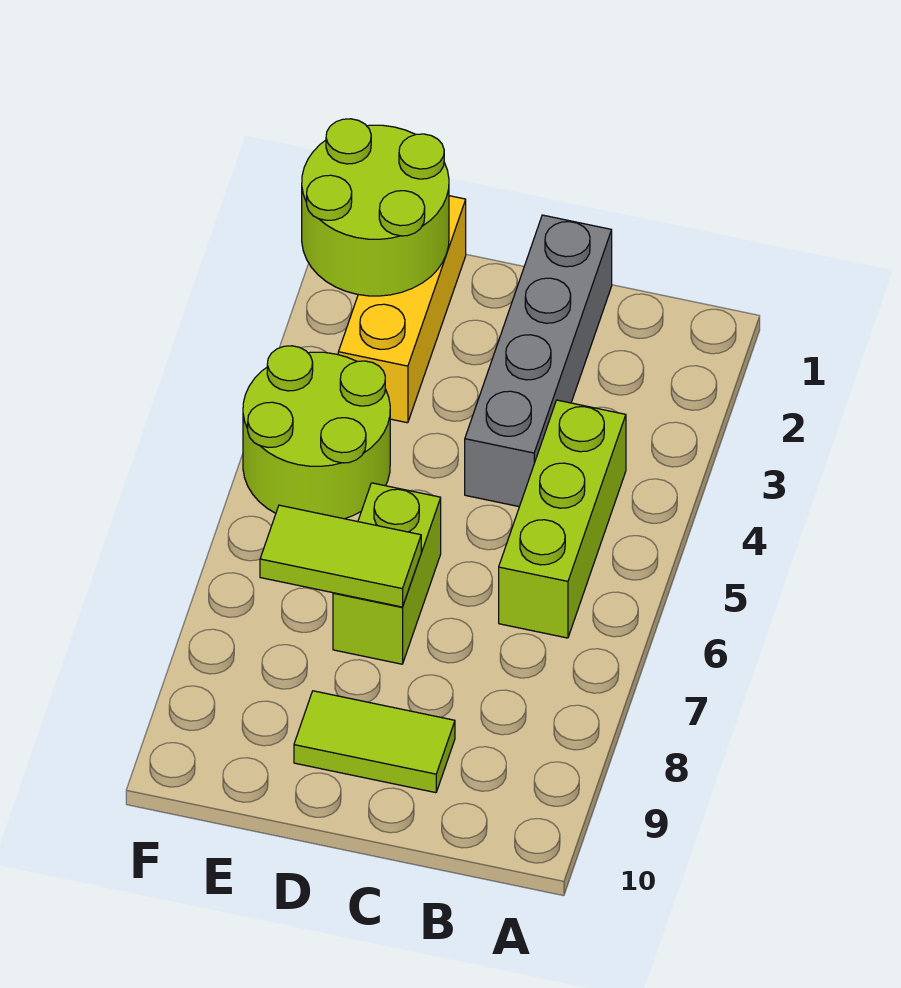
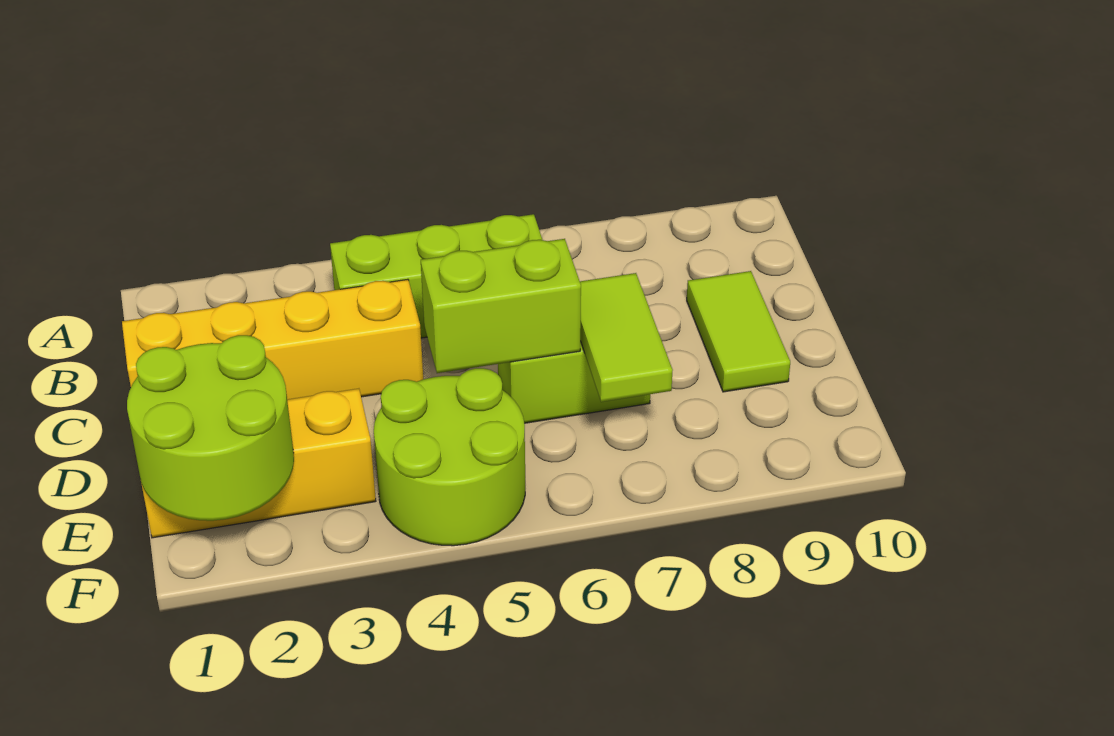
grey brick C1:C4 level 1 -> yellow brick C1:C4 level 1
none -> lime brick D5:D6 level 2

